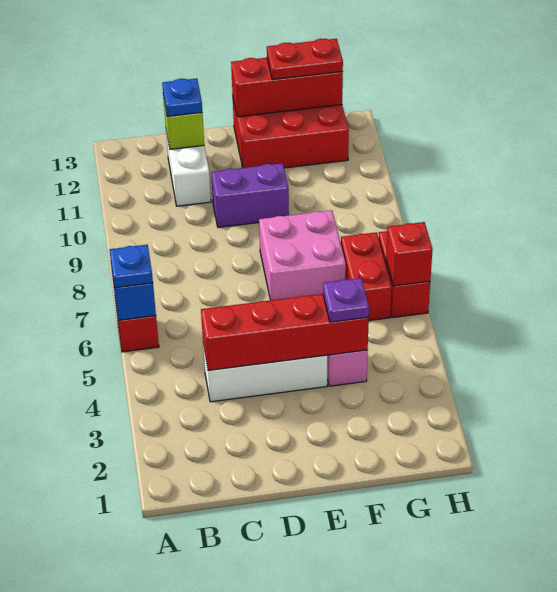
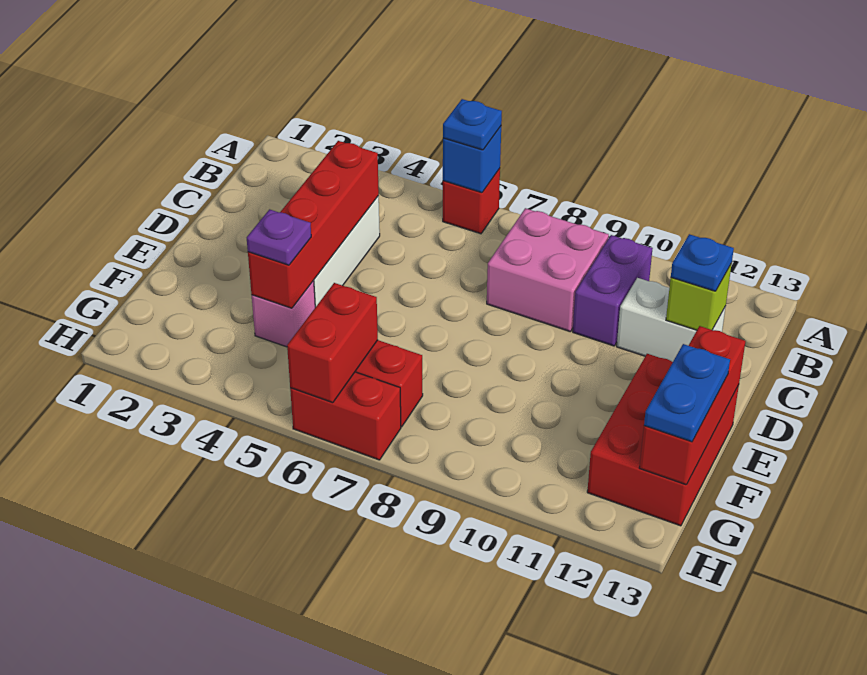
purple brick D10:E10 level 1 -> purple brick B10:C10 level 1
pink brick E7:F8 level 1 -> pink brick B8:C9 level 1
red plate F13:G13 level 3 -> blue plate F13:G13 level 3
red brick H6 level 2 -> red brick G6:H6 level 2

